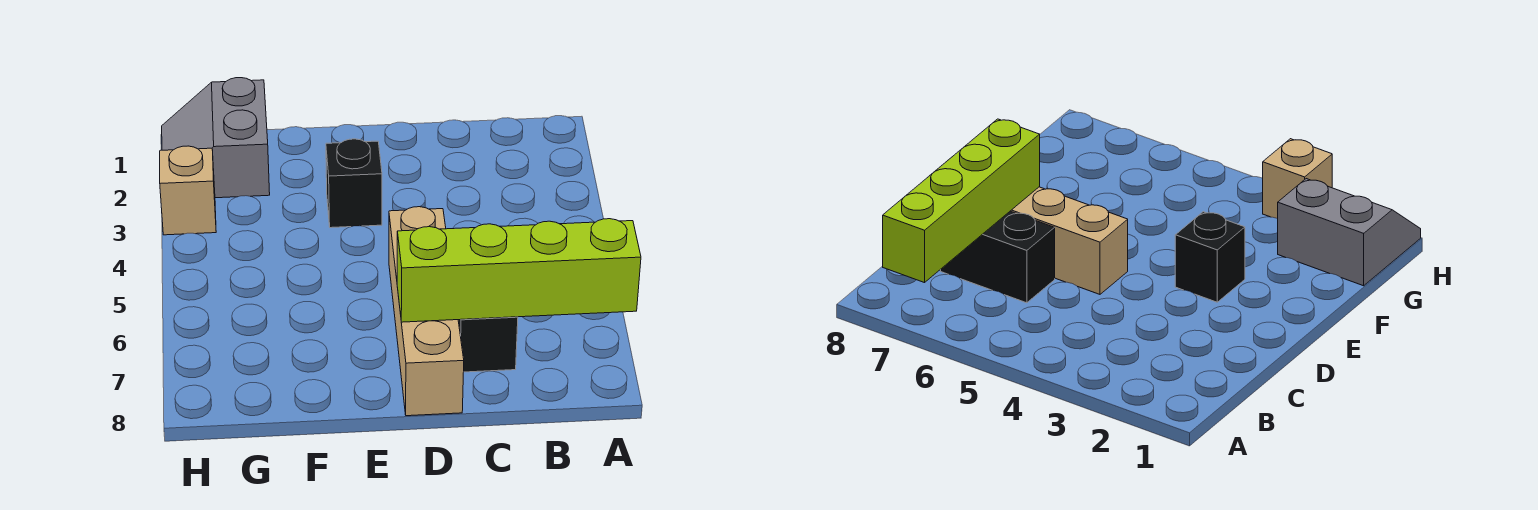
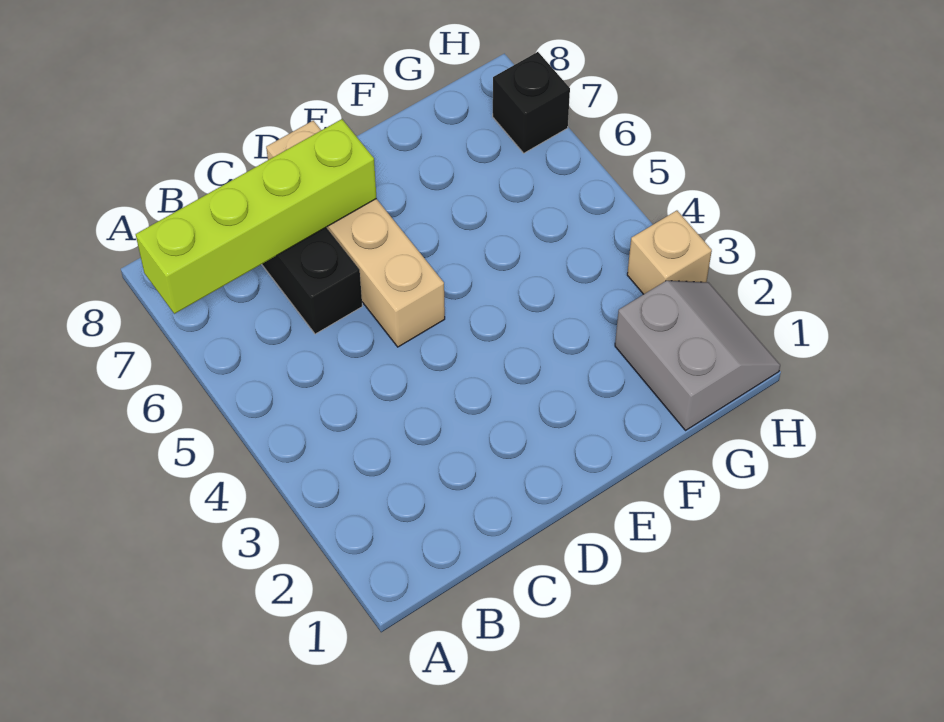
black brick E3 level 1 -> black brick H7 level 1

